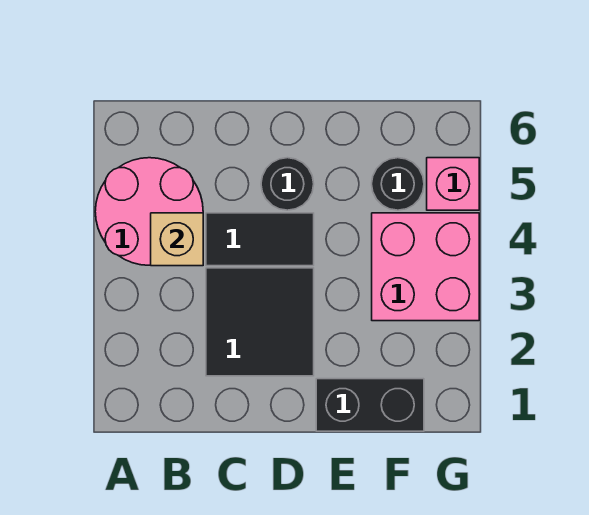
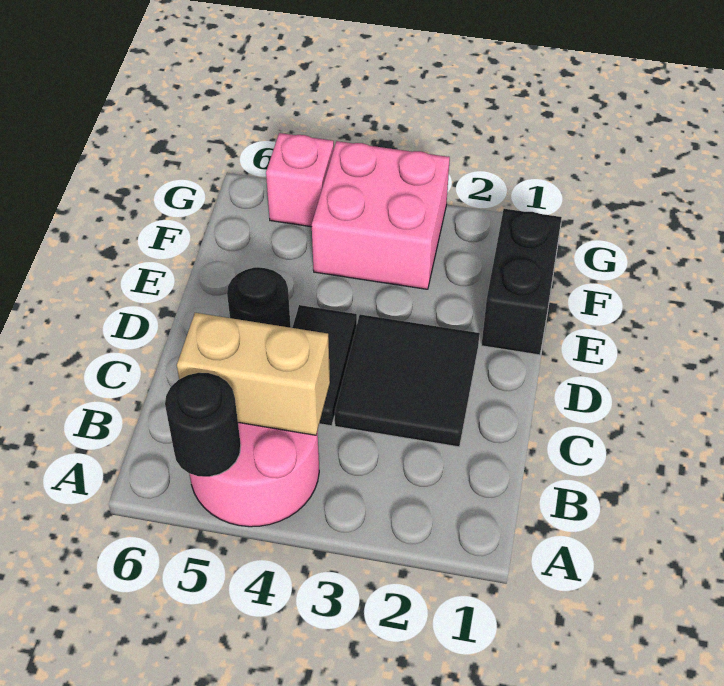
tan brick B4 level 2 -> tan brick B4:B5 level 2
black round brick F5 level 1 -> black round brick A5 level 2

